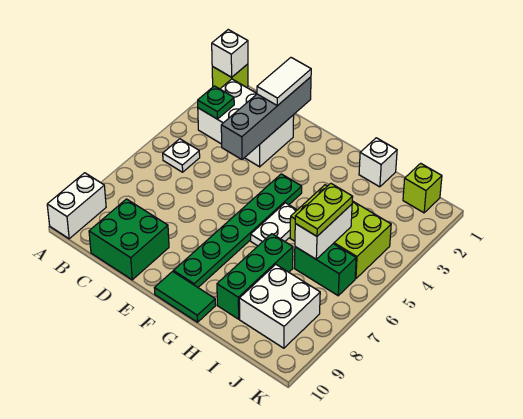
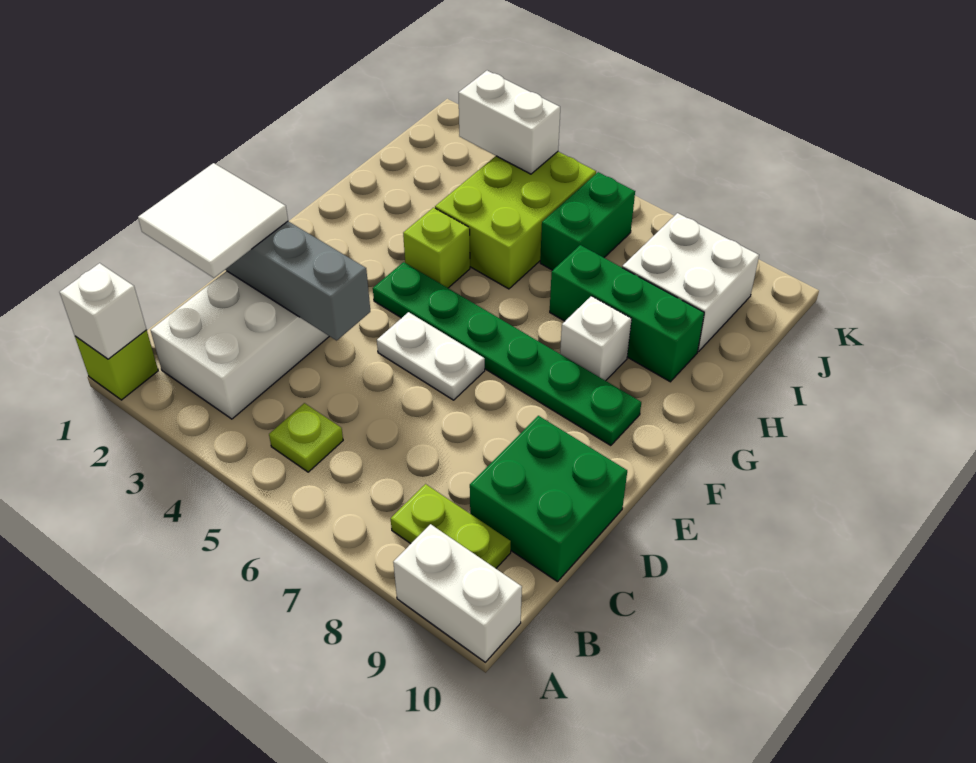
green plate B3 level 2 -> none
white plate B5 level 1 -> lime plate B5 level 1
white tile D1:D2 level 3 -> white tile C1:D2 level 3
green tile F10:G10 level 1 -> none
white plate G5:G6 level 1 -> white plate E5:E6 level 1
white brick H1 level 1 -> white brick G8 level 1
white brick I5:I6 level 2 -> white brick J3:J4 level 2
lime plate I5:I6 level 3 -> lime plate B8:B9 level 1
lime brick J1 level 1 -> lime brick G4 level 1

